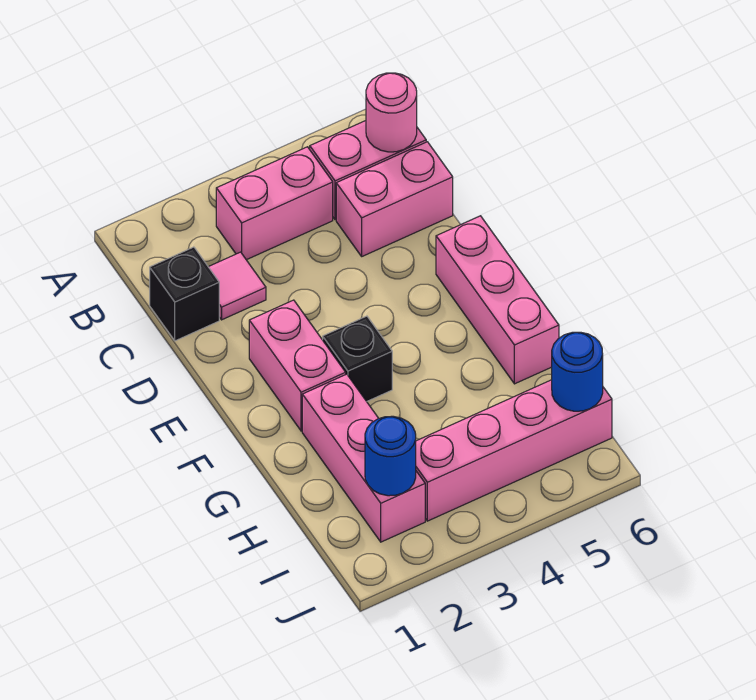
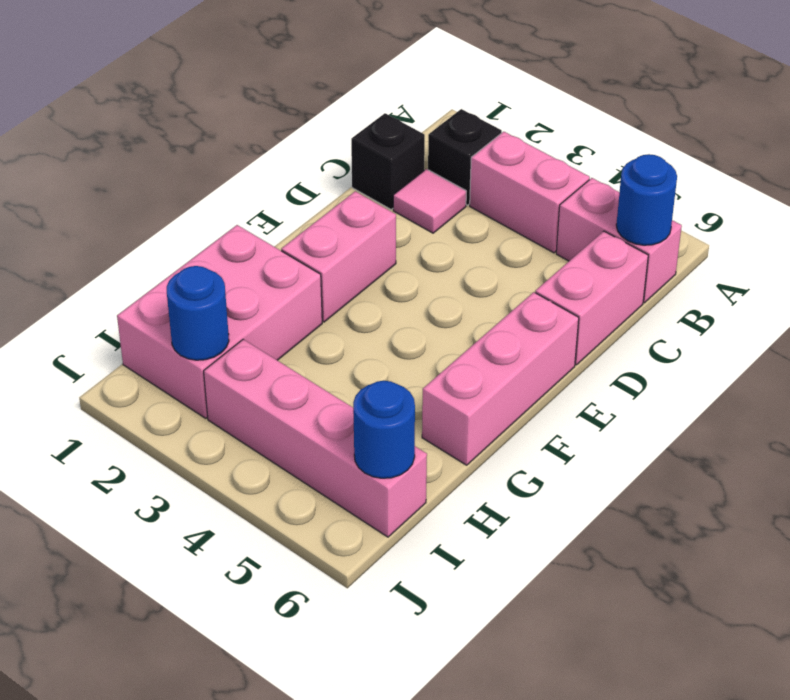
pink round brick B6 level 2 -> blue round brick B6 level 2
pink brick C5:C6 level 1 -> pink brick C6:D6 level 1
black brick F3 level 1 -> black brick B2 level 1
pink brick G2:I2 level 1 -> pink brick G1:I2 level 1

